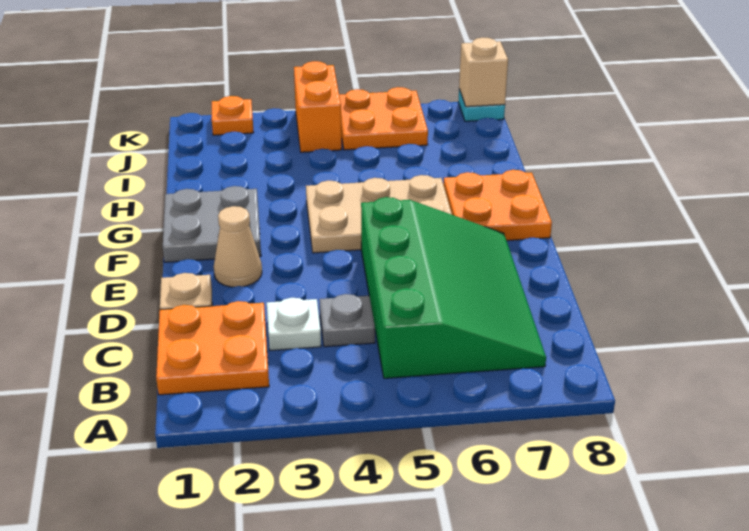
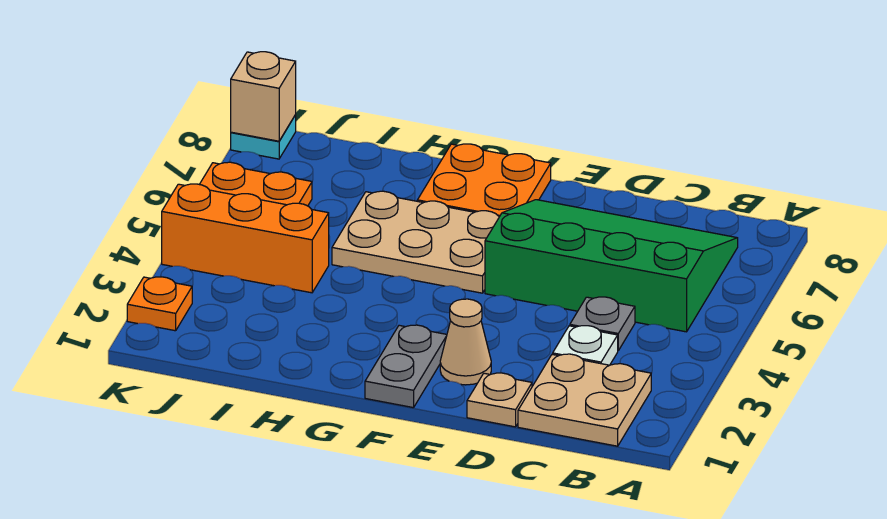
orange plate B1:C2 level 1 -> tan plate B1:C2 level 1
grey plate F1:G2 level 1 -> grey plate F1:F2 level 1
tan plate F4:G6 level 1 -> tan plate F5:H6 level 1
orange brick J4:K4 level 1 -> orange brick I4:K4 level 1

